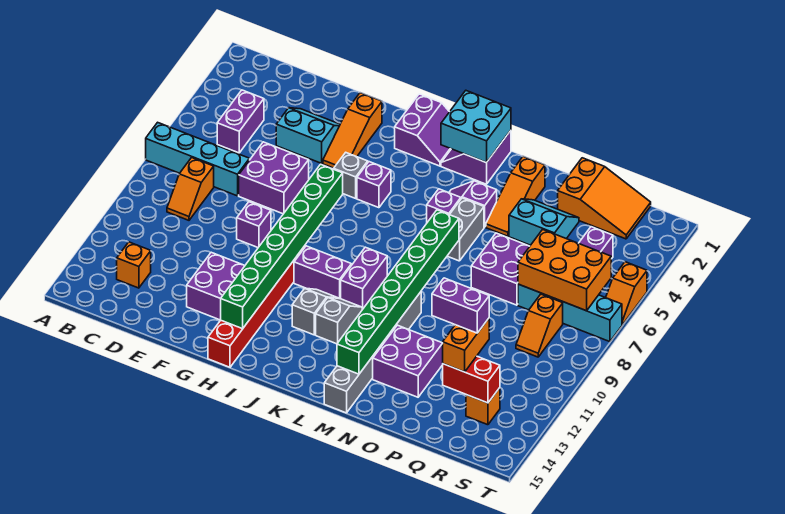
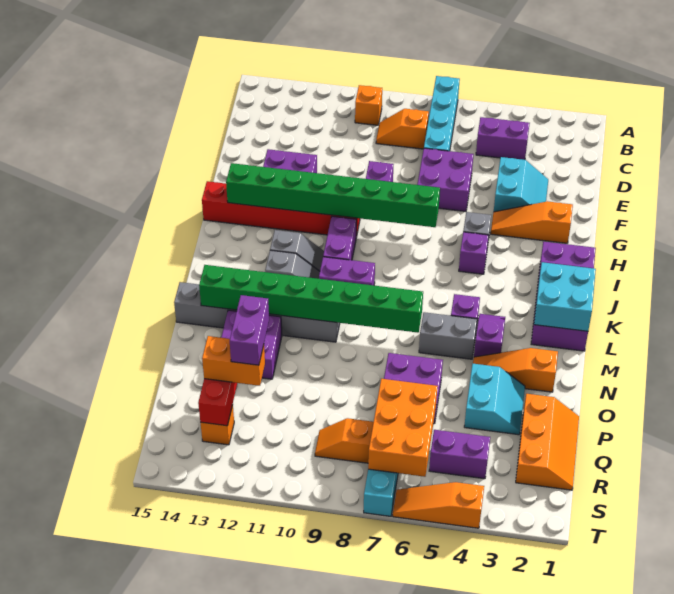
orange brick C13 level 1 -> orange brick B10 level 1
orange slope P1:R2 level 1 top P -> orange slope P1:R2 level 1 top 2
orange slope T5:T6 level 1 top 5 -> orange slope T4:T6 level 1 top 4

